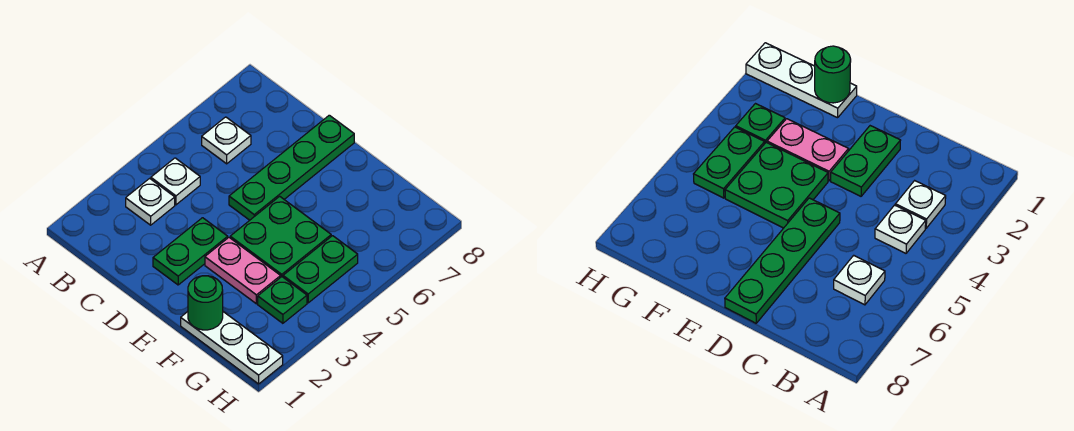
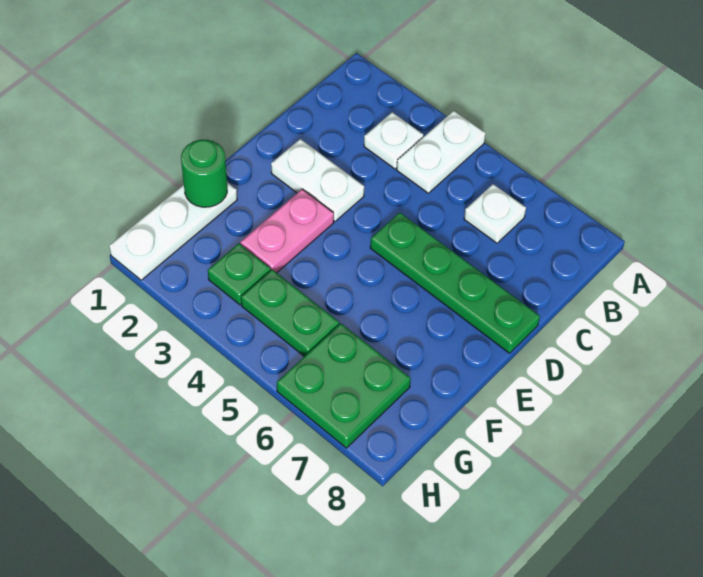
white plate B4 level 1 -> white plate A4:B4 level 1
green plate D2:D3 level 1 -> white plate D2:D3 level 1
green plate E4:F5 level 1 -> green plate G6:H7 level 1

